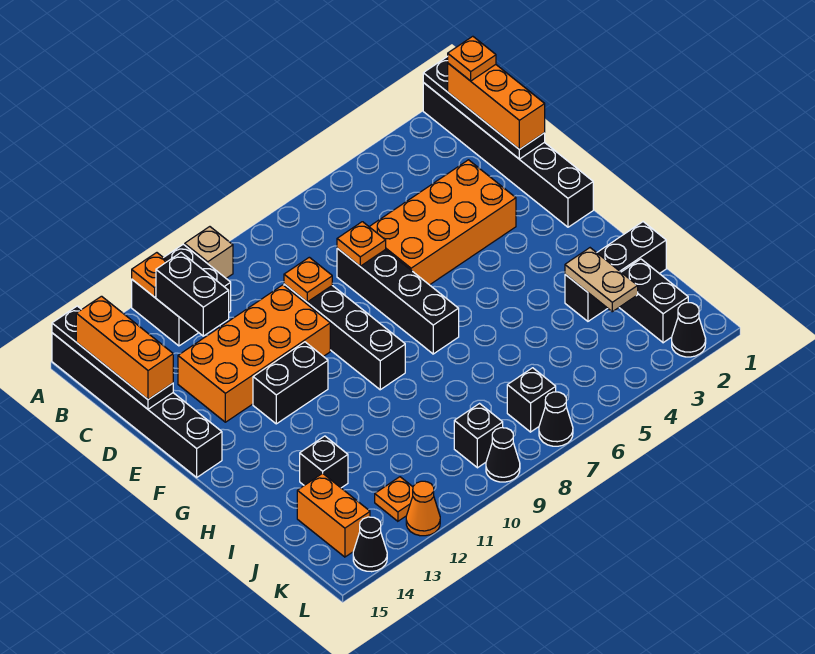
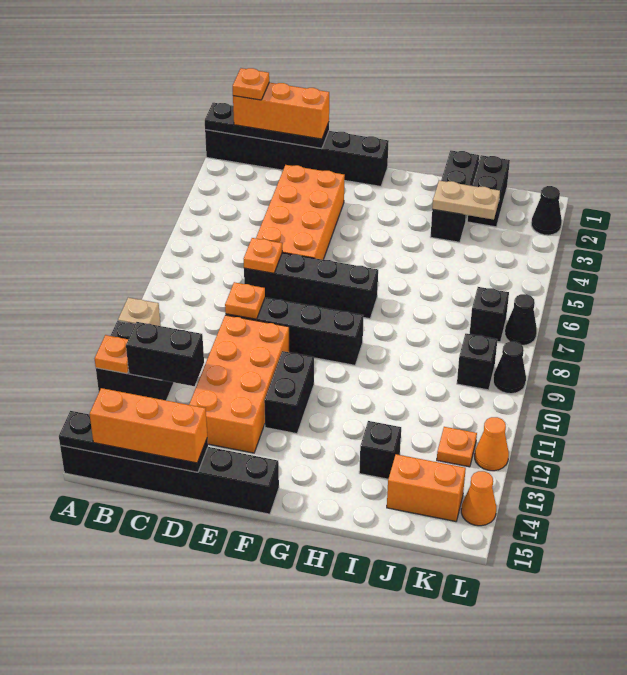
black brick J2:K2 level 1 -> black brick J1:J2 level 1
black cone L14 level 1 -> orange cone L14 level 1

